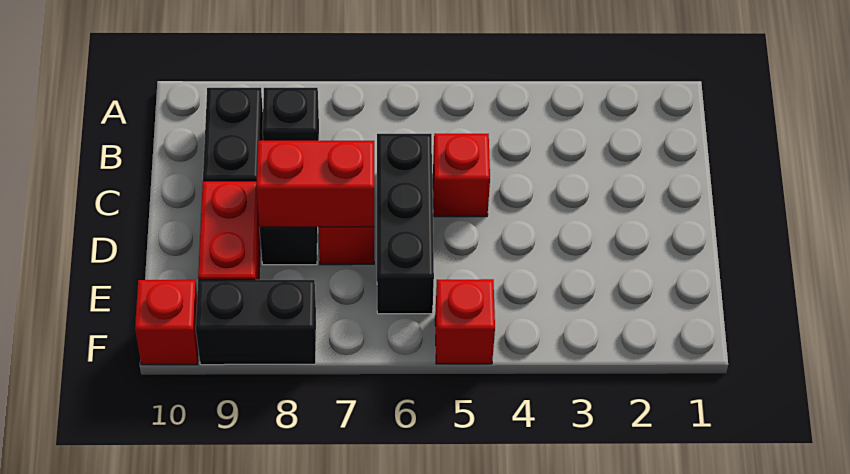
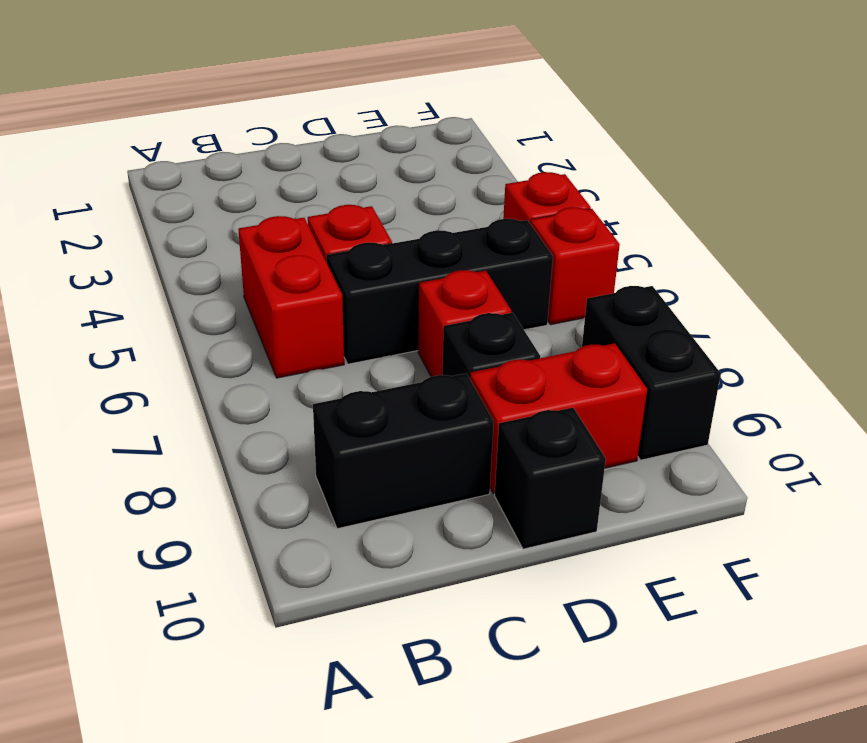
black brick B8 level 1 -> black brick D10 level 1
red brick D7:D8 level 2 -> red brick B5:B6 level 1
red brick F10 level 1 -> red brick F6 level 1

